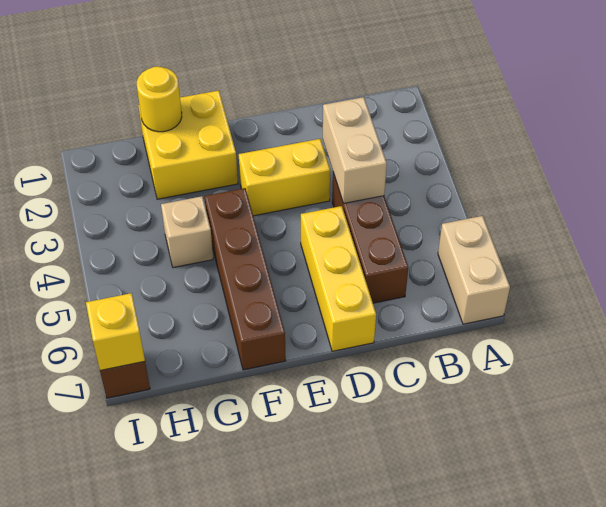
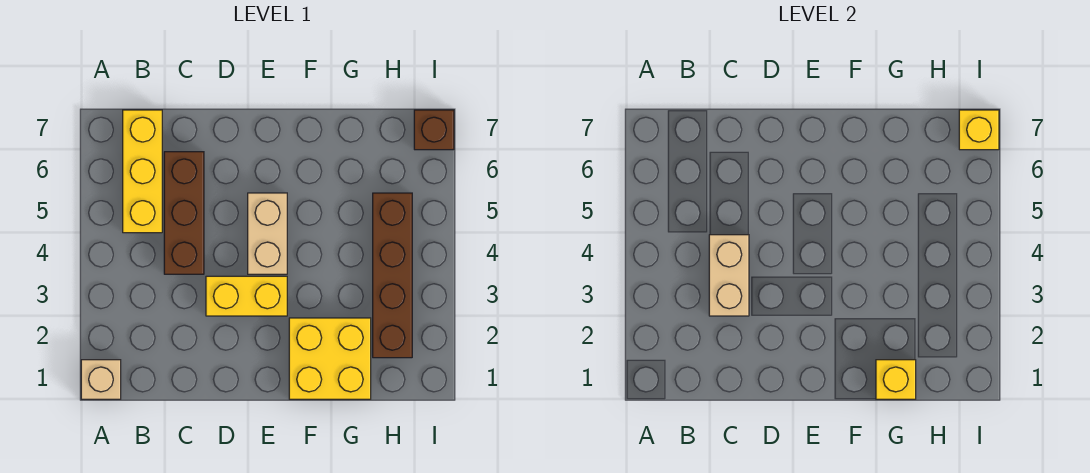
tan brick A6:A7 level 1 -> tan brick E4:E5 level 1
yellow brick D5:D7 level 1 -> yellow brick B5:B7 level 1
brown brick F4:F7 level 1 -> brown brick H2:H5 level 1
yellow round brick G1 level 2 -> yellow brick G1 level 2
tan brick G4 level 1 -> tan brick A1 level 1

